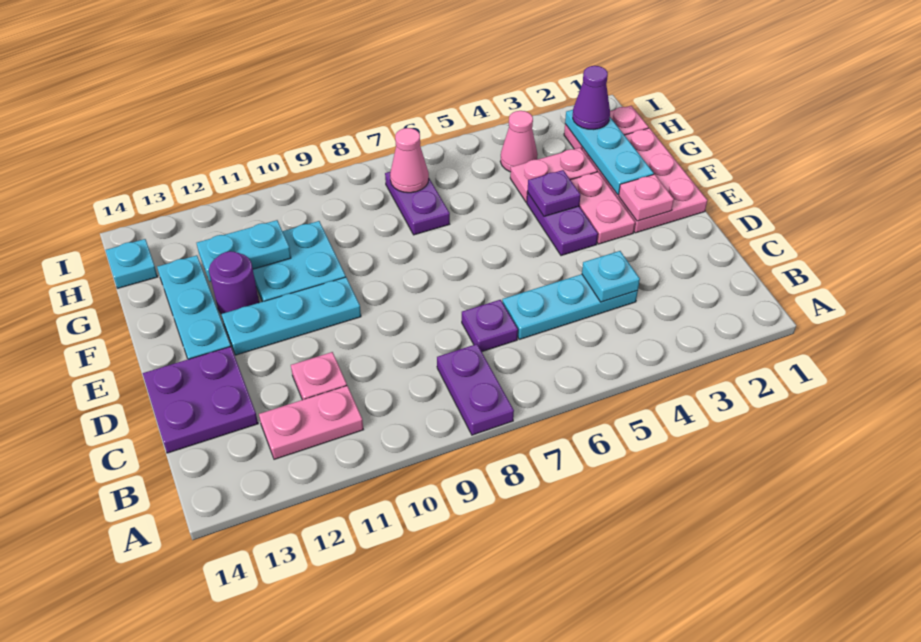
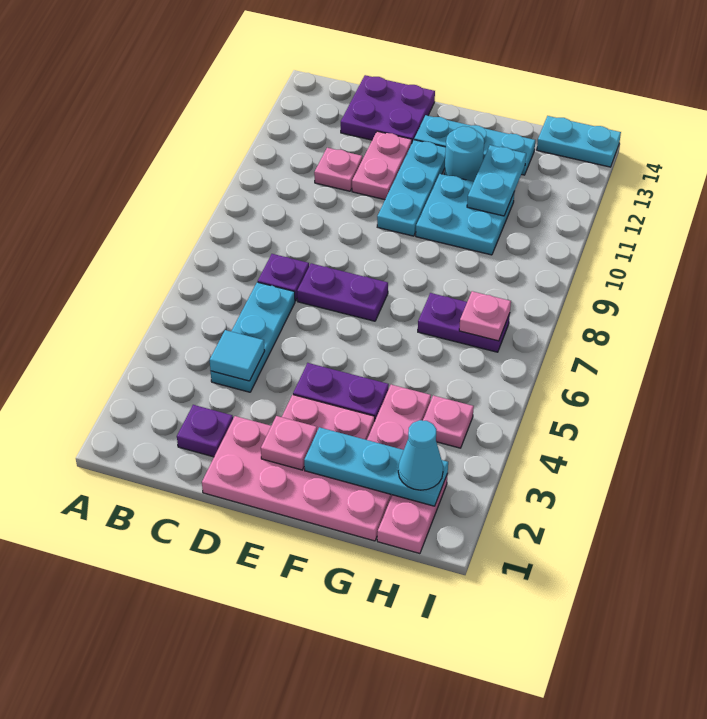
purple plate A8:B8 level 1 -> purple plate D7:E7 level 1
pink plate B11:B12 level 1 -> pink plate D11:D12 level 1
cyan plate C4 level 2 -> cyan tile C4 level 2
pink plate E1:G2 level 1 -> pink plate D1:G2 level 1
purple plate F4 level 2 -> purple plate C2 level 1
purple round brick F12 level 1 -> cyan round brick F12 level 1
purple cone H2 level 3 -> cyan cone H2 level 3
pink cone H4 level 1 -> pink plate H4 level 1
pink cone H7 level 2 -> pink plate H7 level 2
cyan plate H14 level 1 -> cyan plate H14:I14 level 1

